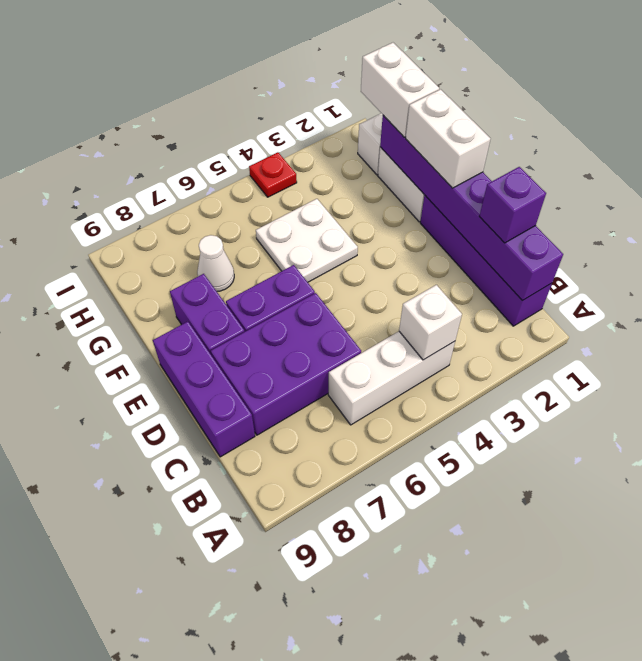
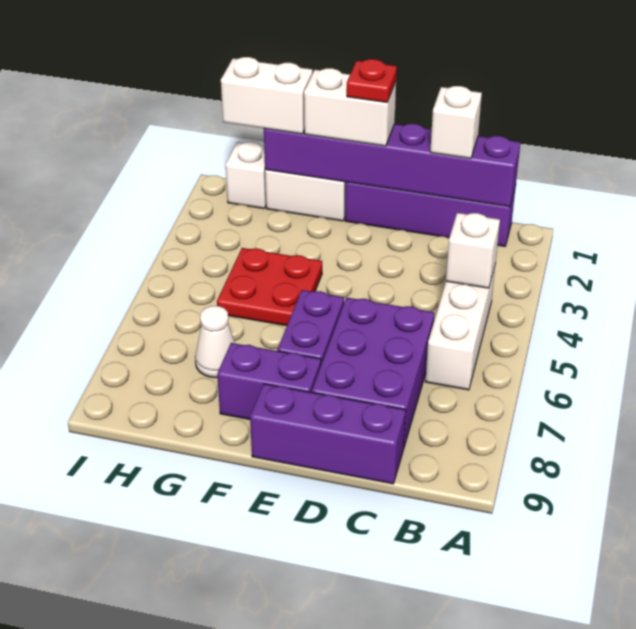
purple brick C1 level 3 -> white brick C1 level 3
white plate F4:G5 level 1 -> red plate F4:G5 level 1
red plate I4 level 1 -> red plate E1 level 4

